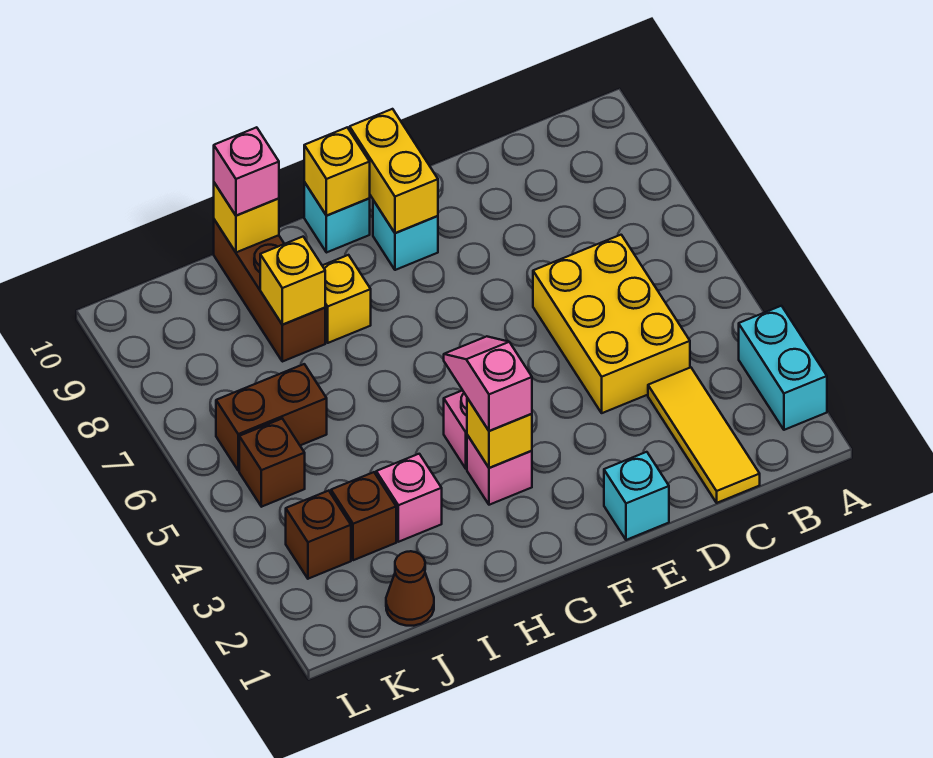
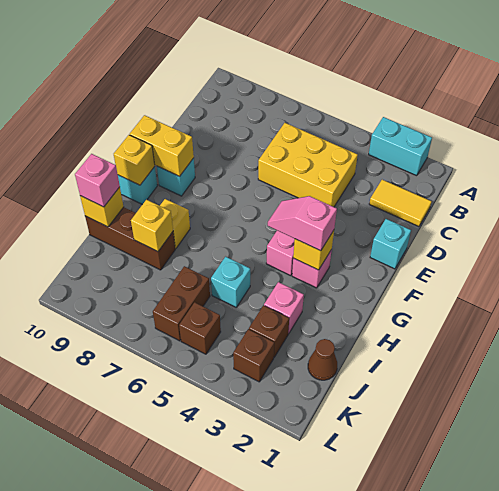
yellow tile C1:C3 level 1 -> yellow tile C1:C2 level 1
none -> cyan brick I5 level 1

